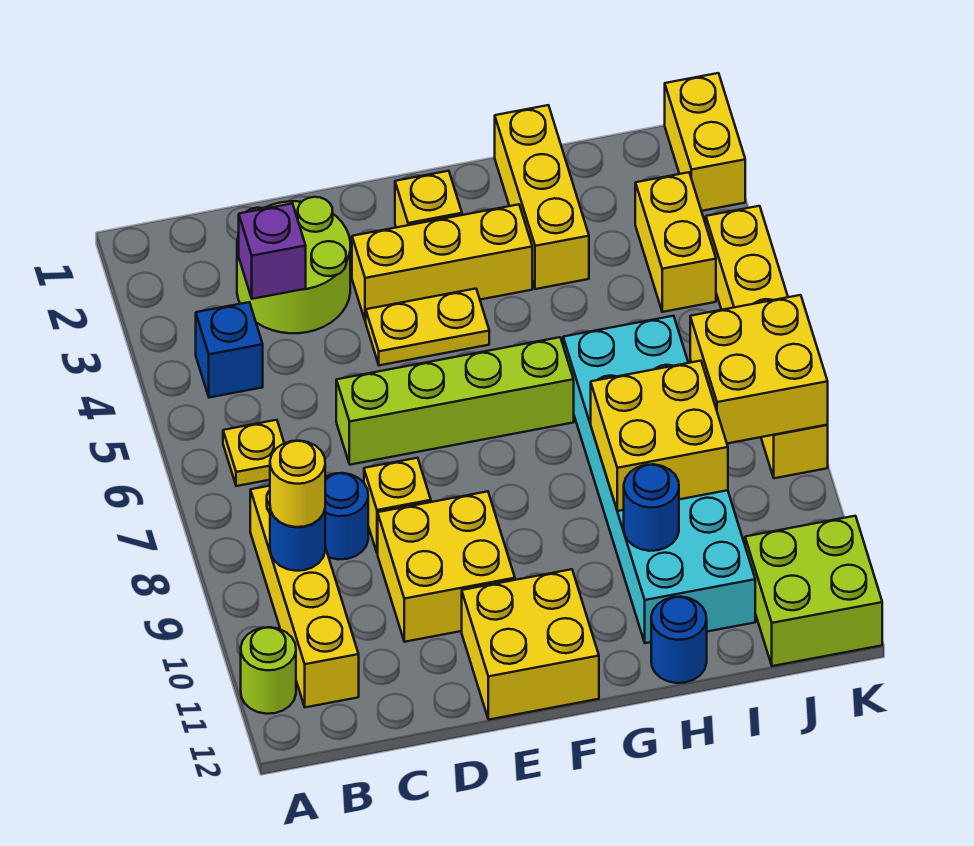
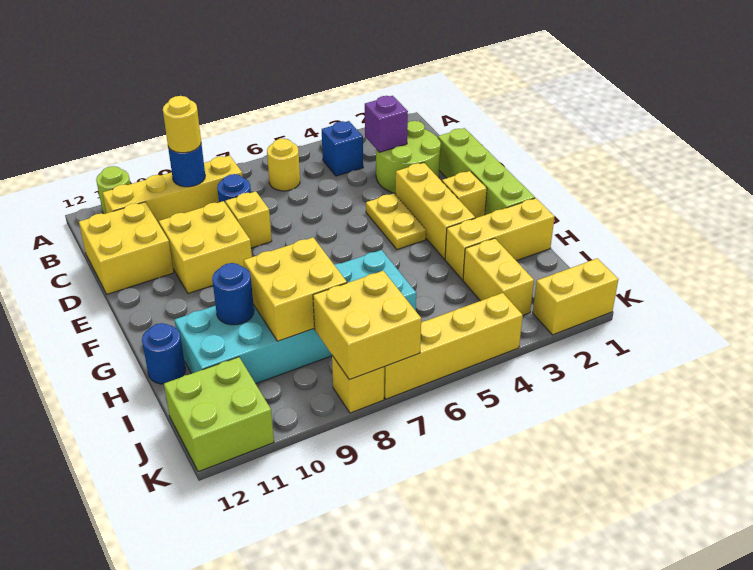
yellow plate B6 level 1 -> yellow round brick B6 level 1
lime brick D6:G6 level 1 -> lime brick D1:G1 level 1
yellow brick E11:F12 level 1 -> yellow brick C11:D12 level 1
yellow brick J3:J4 level 1 -> yellow brick I3:J3 level 1

